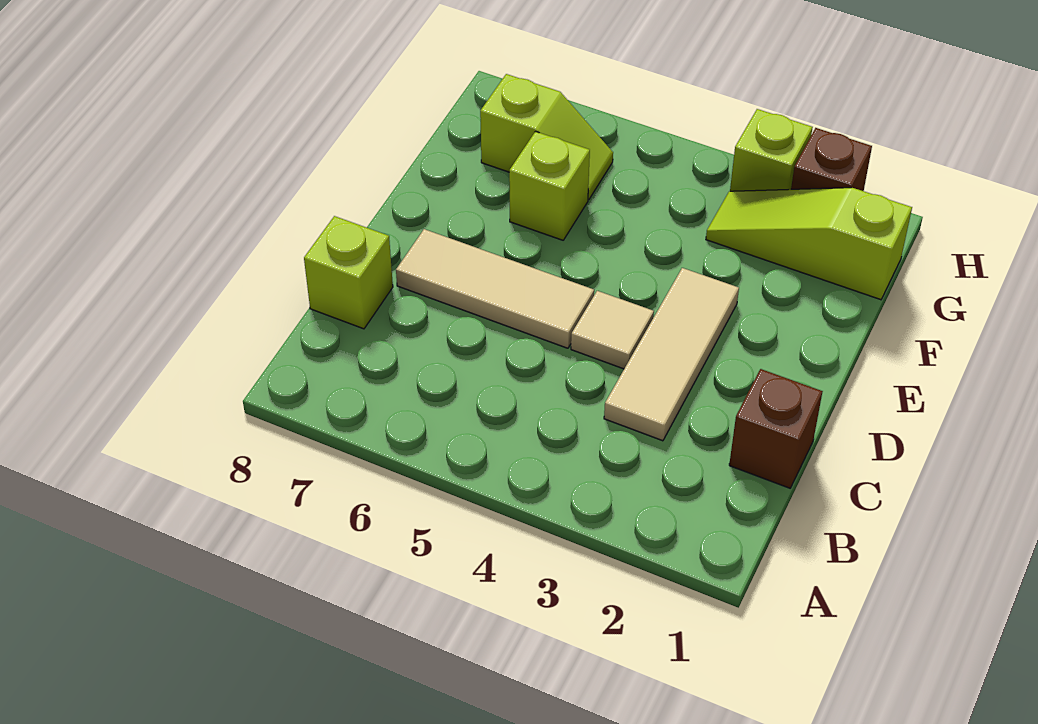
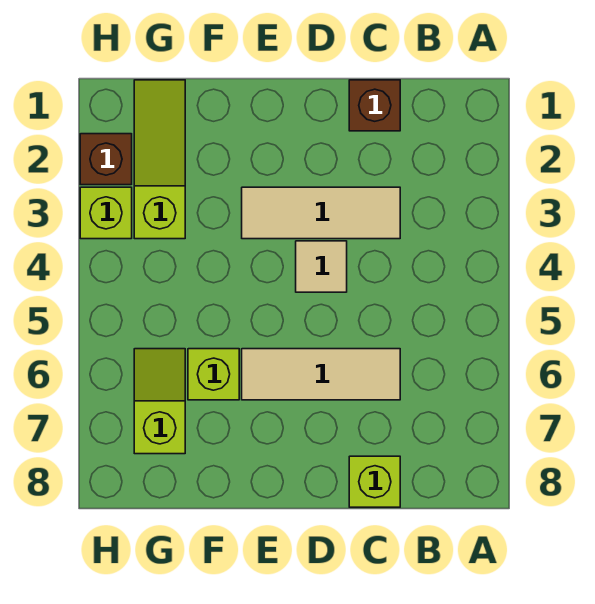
tan tile D5:D7 level 1 -> tan tile C6:E6 level 1
lime slope G1:G3 level 1 top 1 -> lime slope G1:G3 level 1 top 3

